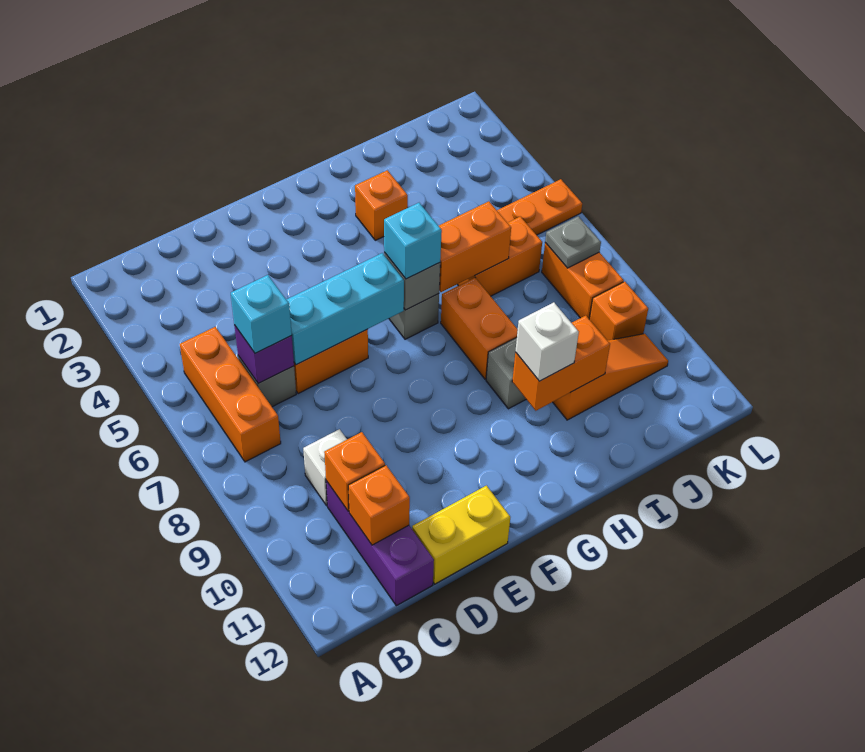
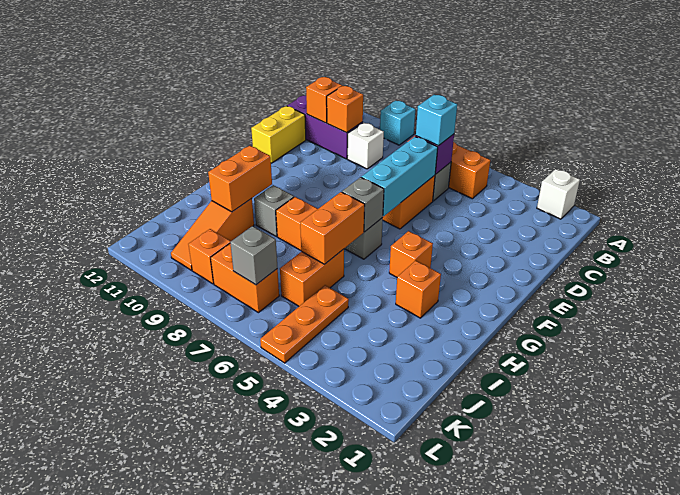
none -> orange brick G4 level 1
cyan brick G6 level 3 -> cyan brick A9 level 1
white brick H10 level 3 -> white brick A2 level 1
grey plate K7 level 2 -> grey brick K7 level 2

